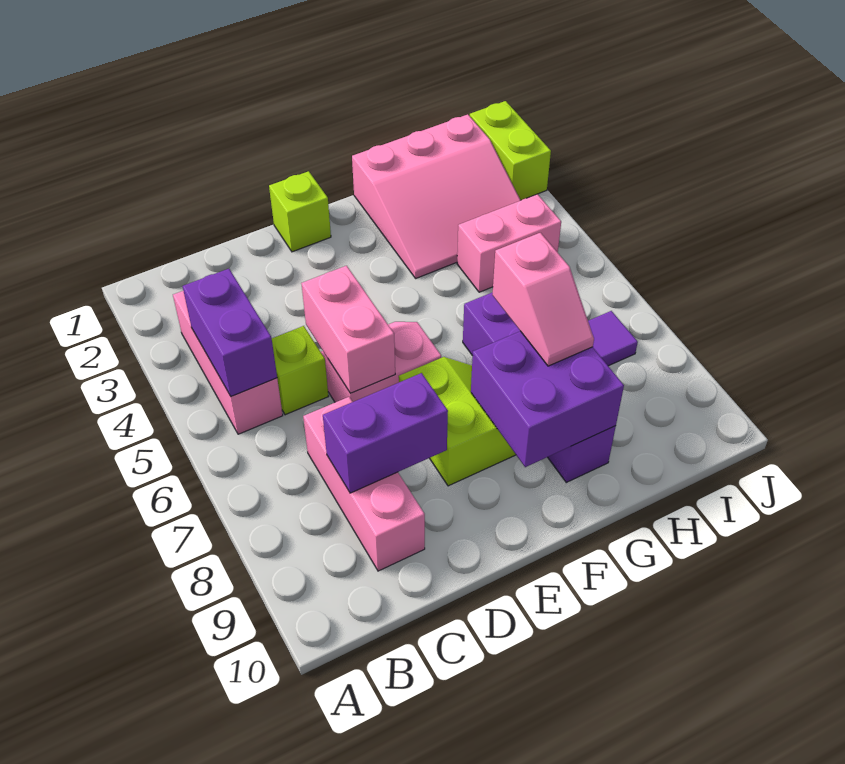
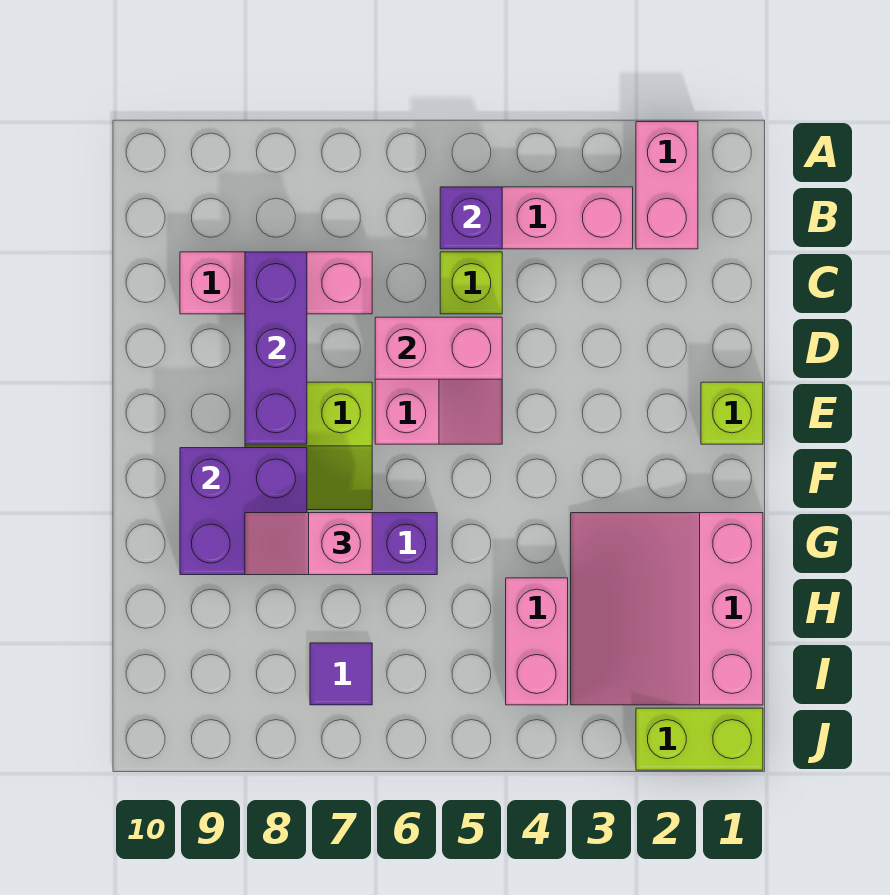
none -> pink brick A2:B2 level 1
purple brick B4:B5 level 2 -> purple brick B5 level 2
purple brick C8:D8 level 2 -> purple brick C8:E8 level 2

